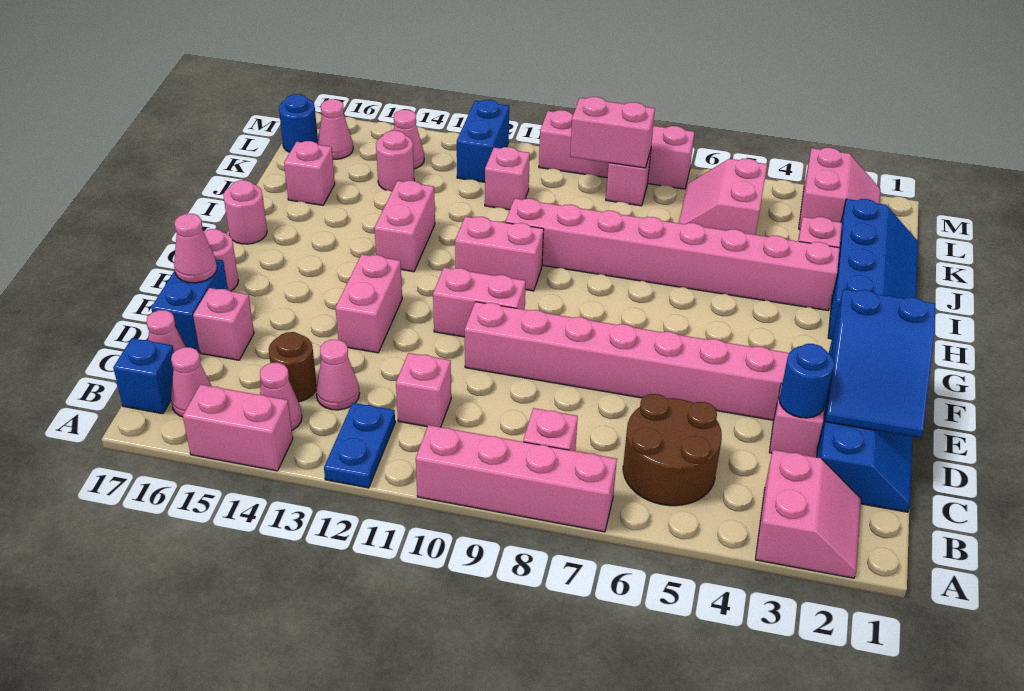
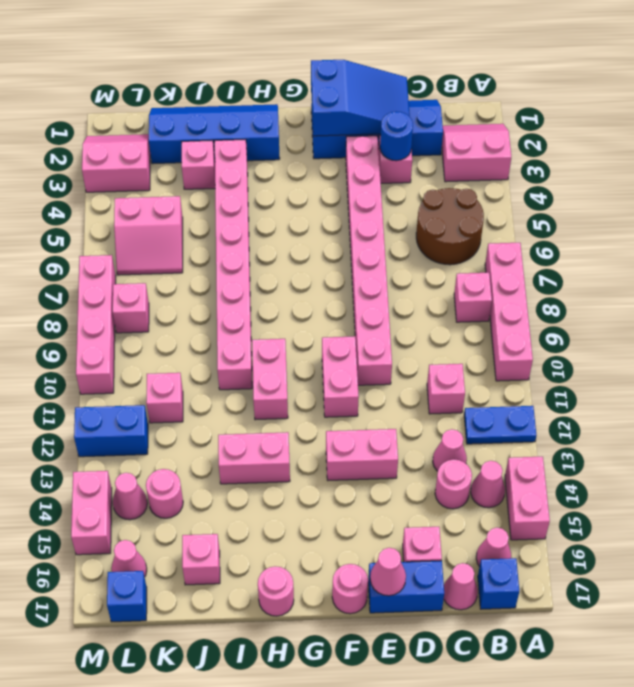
brown round brick C14 level 1 -> pink round brick C14 level 1
pink brick L8:L9 level 2 -> pink brick M14:M15 level 1
blue round brick L17 level 1 -> blue brick L17 level 1

